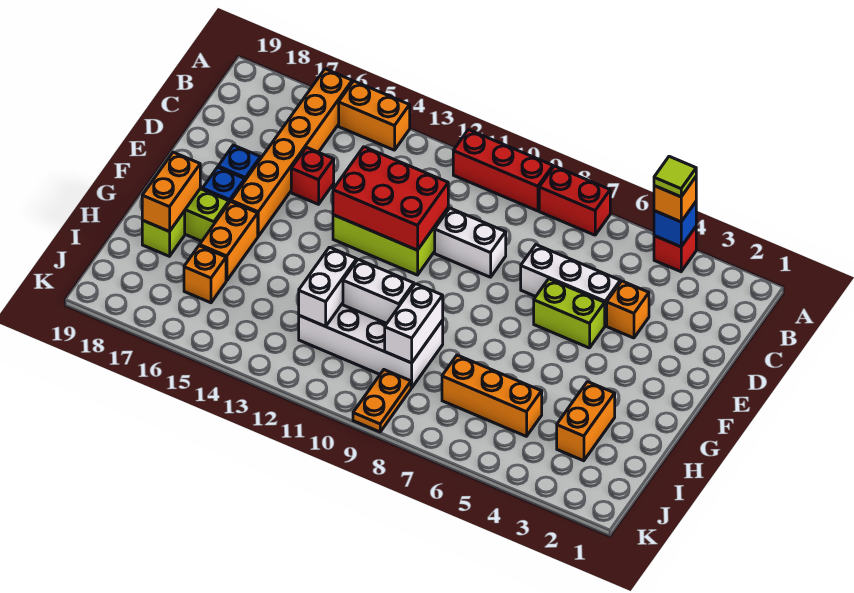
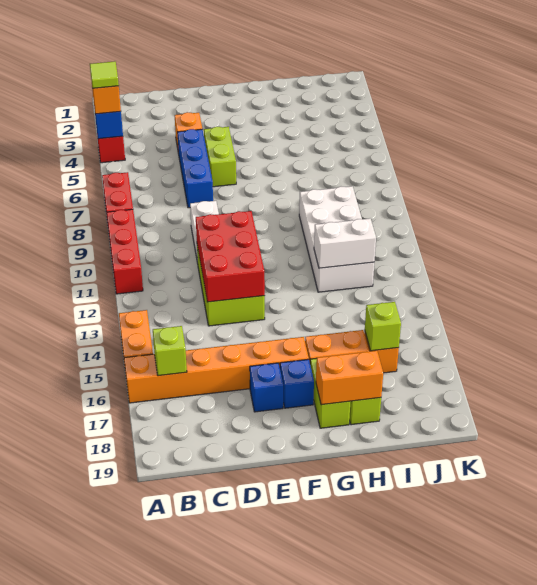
none -> lime brick B16 level 2
white brick D5:D7 level 1 -> blue brick D5:D7 level 1
red brick D15 level 1 -> none
orange brick H3:I3 level 1 -> none
white brick H9:I9 level 2 -> none
white brick H10:H11 level 2 -> none
orange brick I5:I7 level 1 -> none
none -> lime brick I16 level 2
orange plate J9:K9 level 1 -> none

